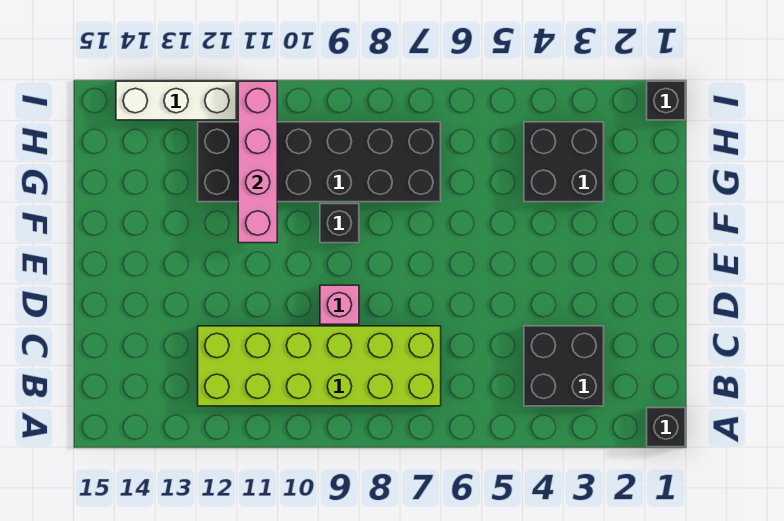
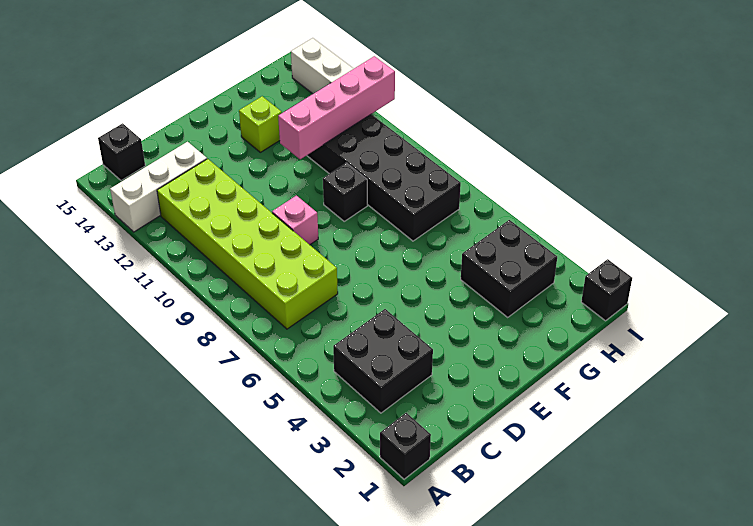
none -> white brick A13:C13 level 1
none -> black brick B15 level 1
none -> lime brick F13 level 1

